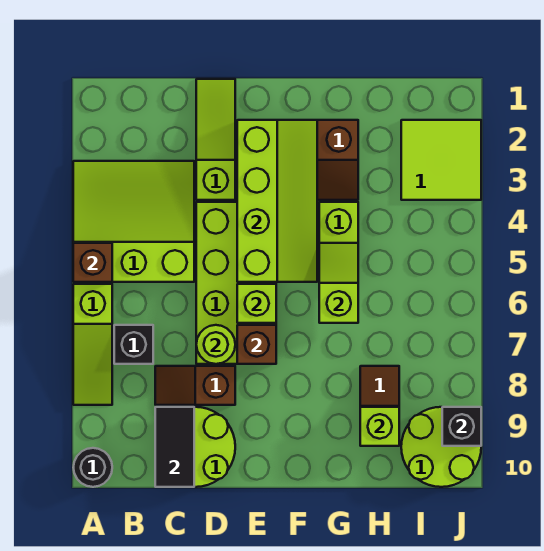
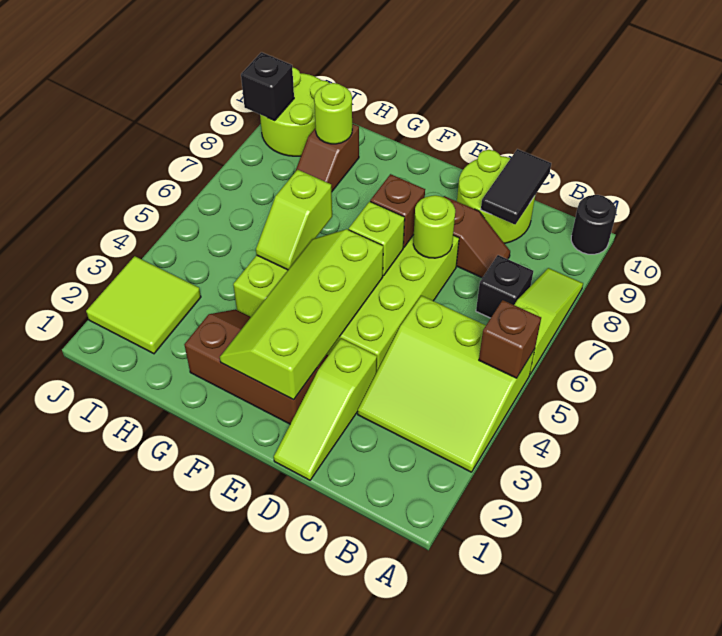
lime brick H9 level 2 -> lime round brick H9 level 2

